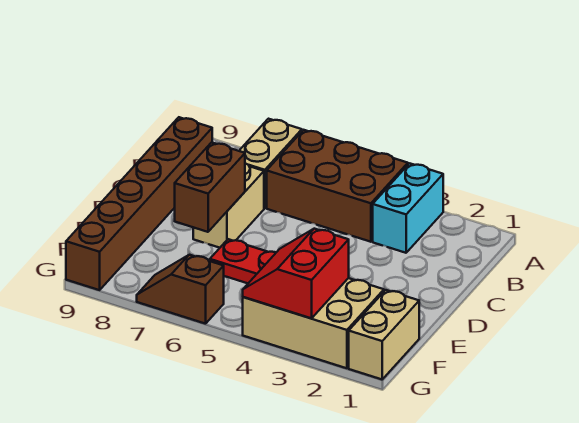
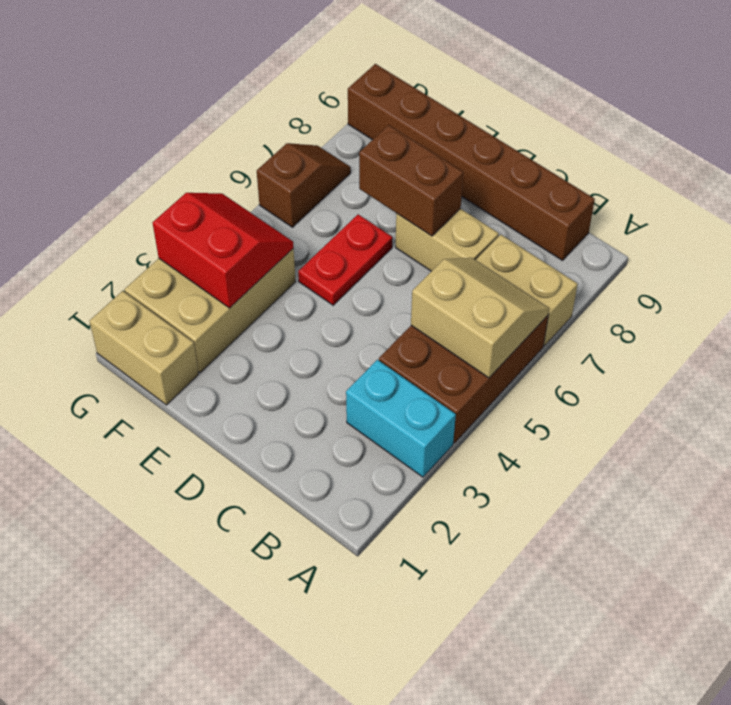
none -> tan slope A5:B6 level 2 top 5

